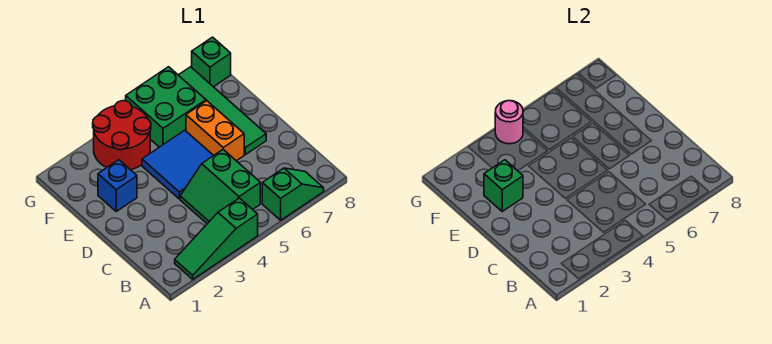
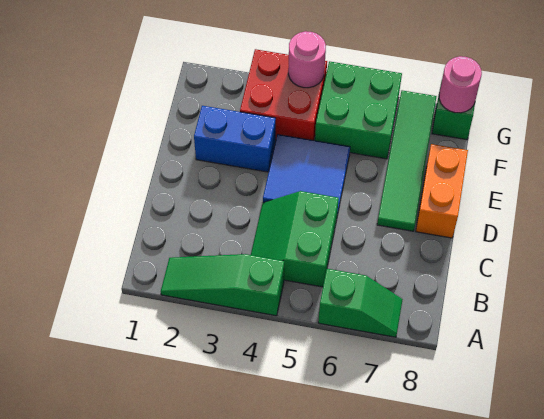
orange brick D6:E6 level 1 -> orange brick D8:E8 level 1
blue brick E2 level 1 -> blue brick E2:E3 level 1
green brick E2 level 2 -> none
red round brick F3:G4 level 1 -> red brick F3:G4 level 1
none -> pink round brick G8 level 2

